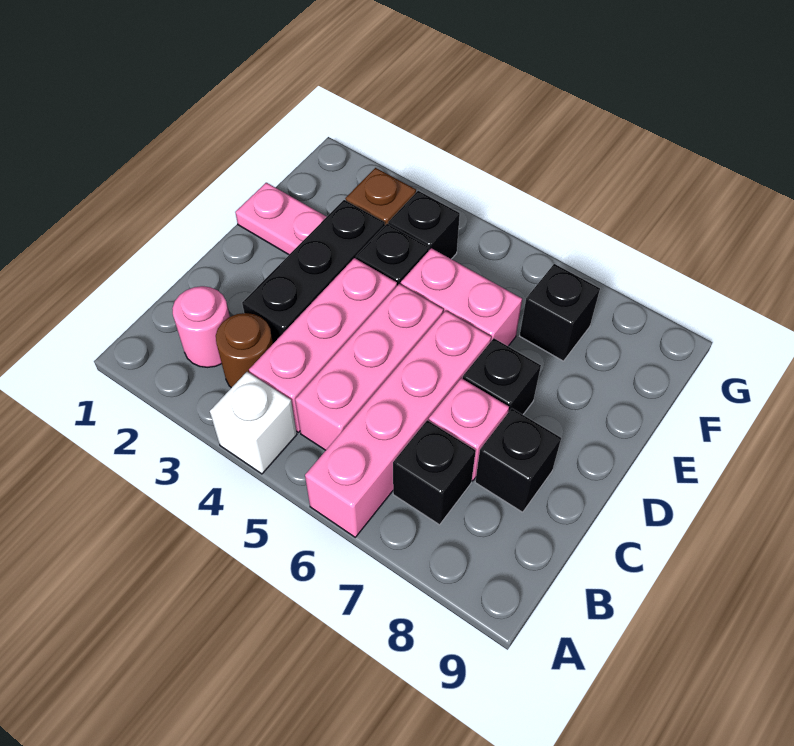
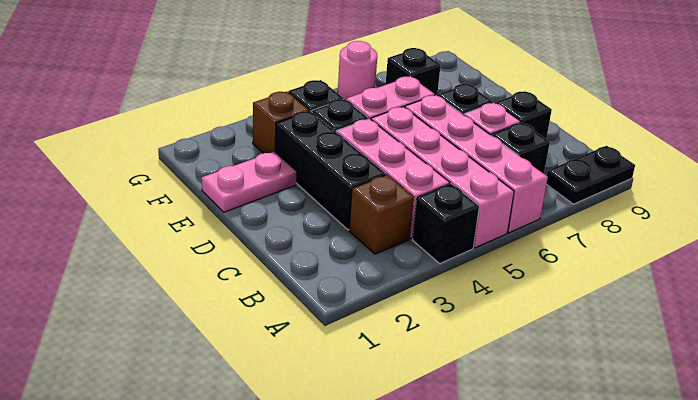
white brick A4 level 1 -> black brick A4 level 1
none -> black plate A8:A9 level 1
pink round brick B2 level 1 -> pink round brick G6 level 1
brown round brick B3 level 1 -> brown brick B3 level 1
pink brick B5:D5 level 1 -> pink brick A5:D5 level 1

